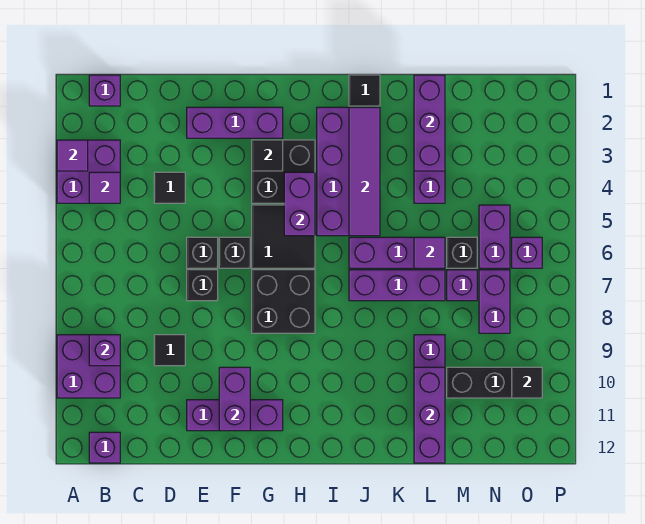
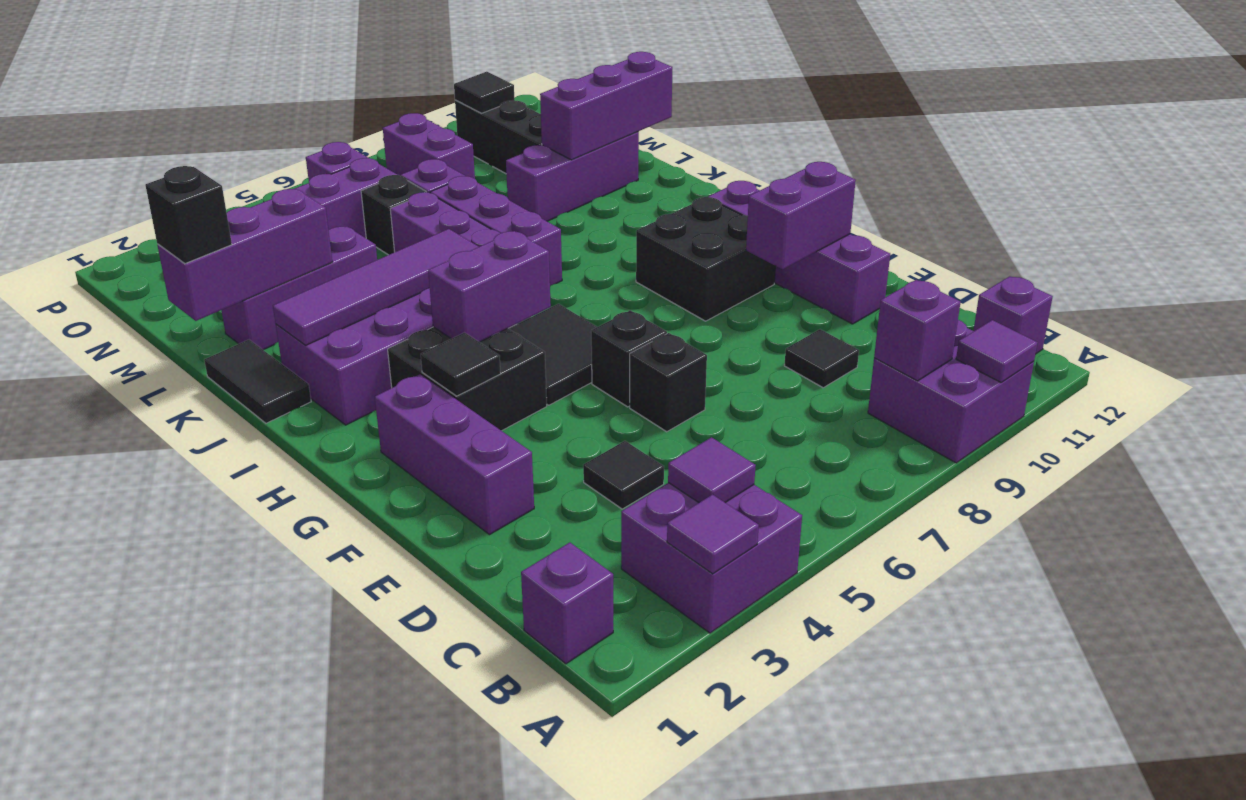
black brick E7 level 1 -> black brick L1 level 3
purple brick E11:G11 level 1 -> purple brick E11:H11 level 1
black brick G7:H8 level 1 -> black brick G9:H10 level 1
black tile J1 level 1 -> black tile J1:K1 level 1
purple tile L6 level 2 -> purple tile A10 level 2
purple brick N7:N8 level 1 -> purple brick N8:O8 level 1

